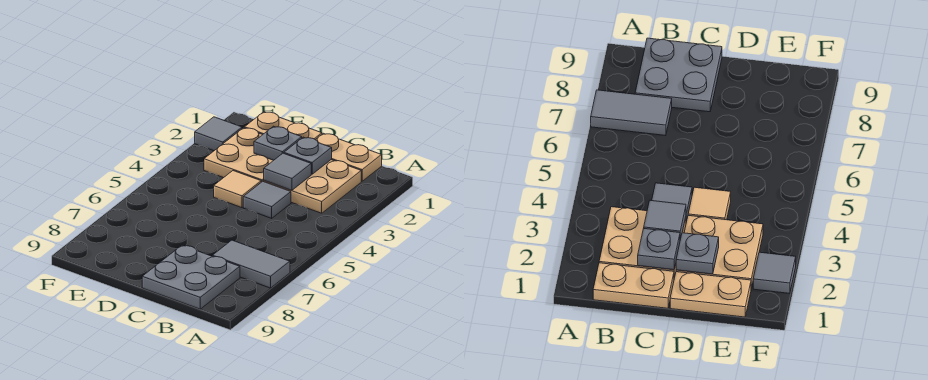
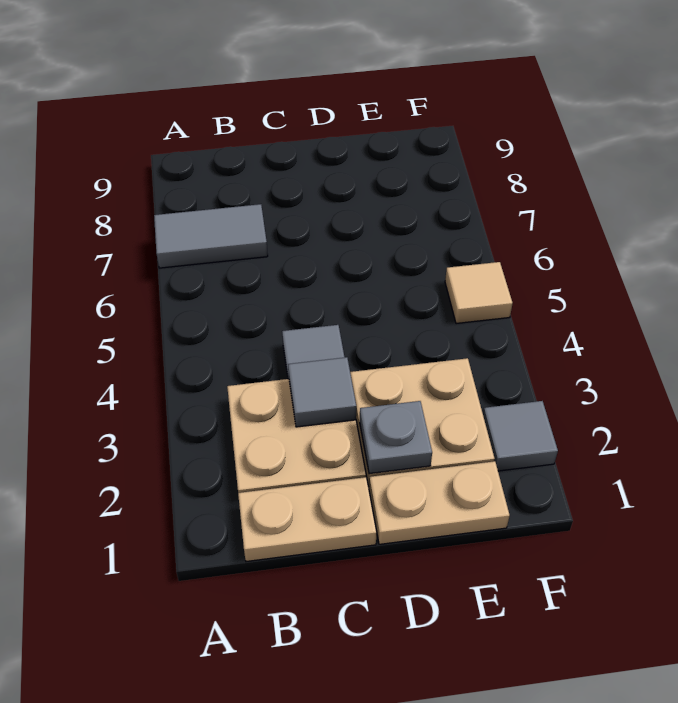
grey plate B8:C9 level 1 -> none
grey plate C2 level 2 -> none
tan tile D4 level 1 -> tan tile F5 level 1

